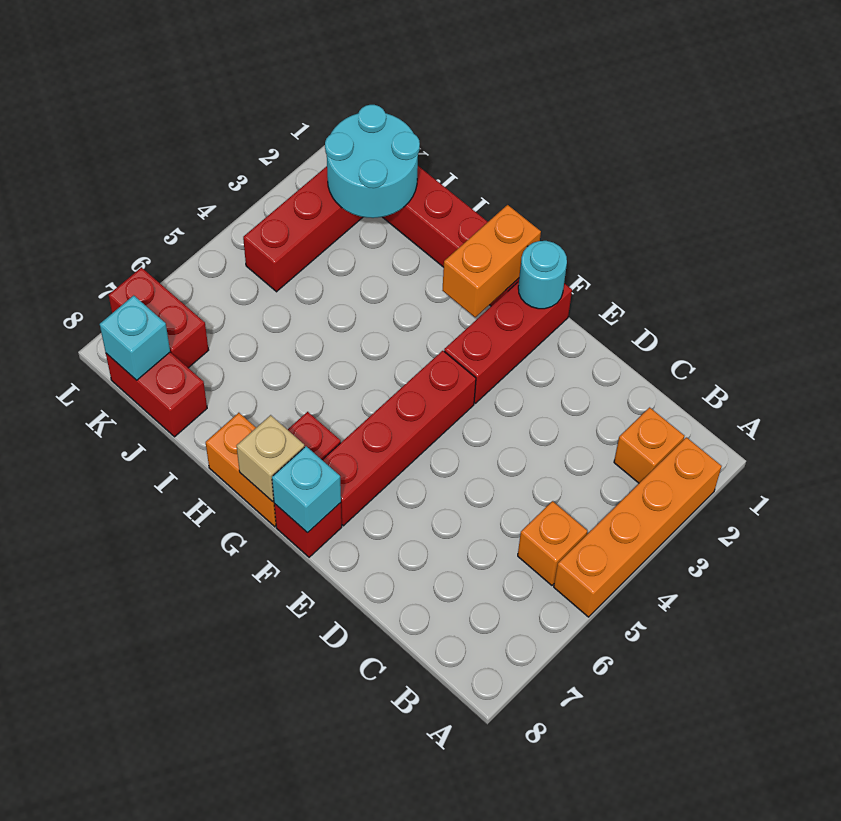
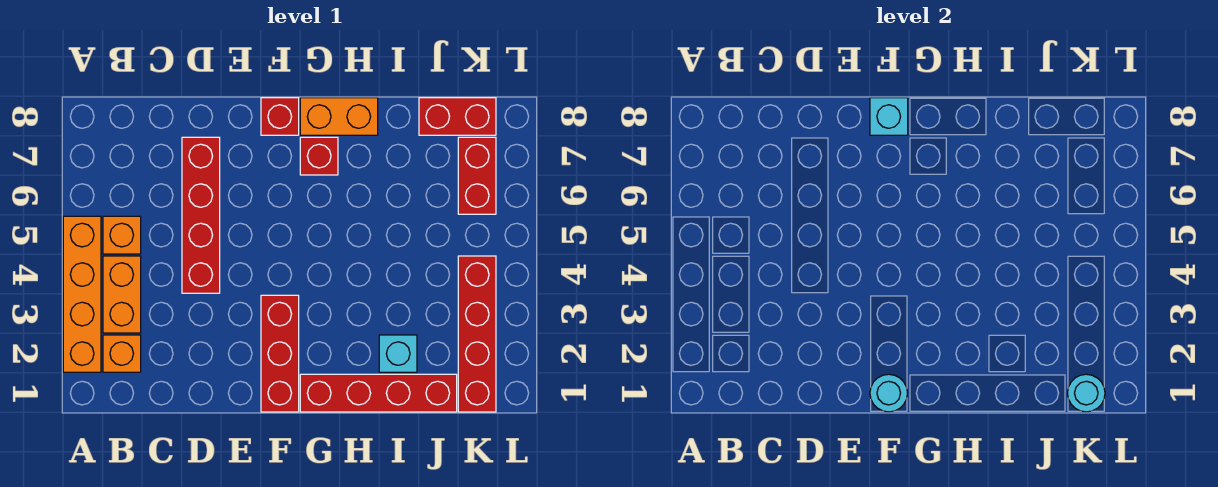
red brick F4:F7 level 1 -> red brick D4:D7 level 1
orange brick G1:G2 level 2 -> orange brick B3:B4 level 1
tan brick G8 level 2 -> none
cyan round brick J1:K2 level 2 -> cyan round brick K1 level 2
red brick K7:L7 level 1 -> red brick K6:K7 level 1
cyan brick K8 level 2 -> cyan brick I2 level 1

